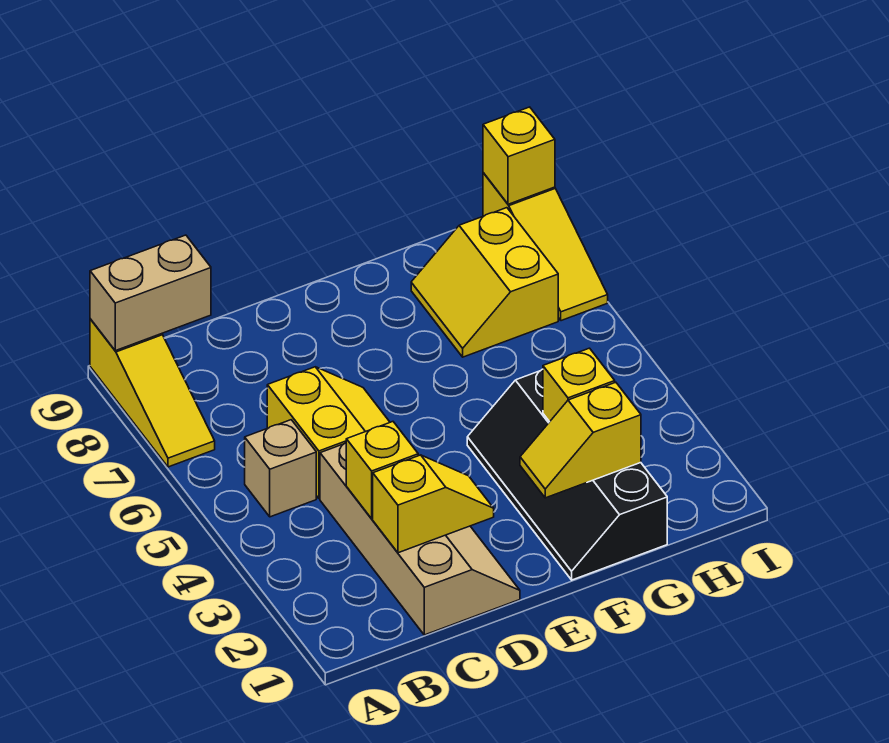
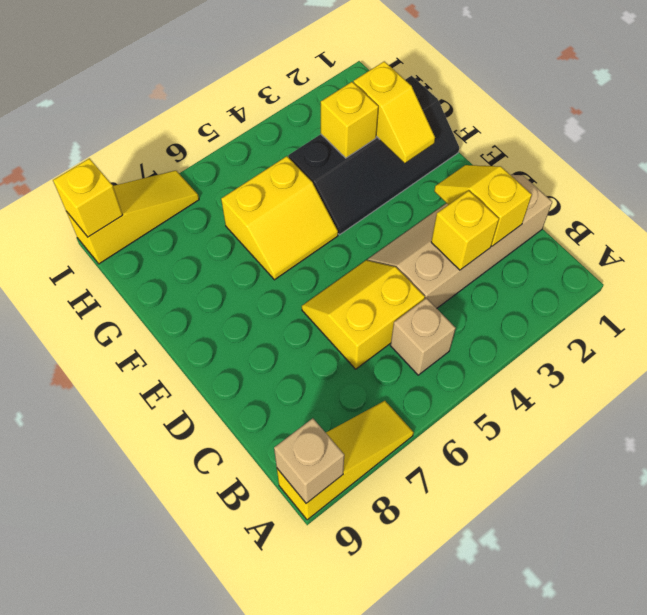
tan brick A9:B9 level 2 -> tan brick A9 level 2
yellow slope G7:H8 level 1 top H -> yellow slope F5:G6 level 1 top G

